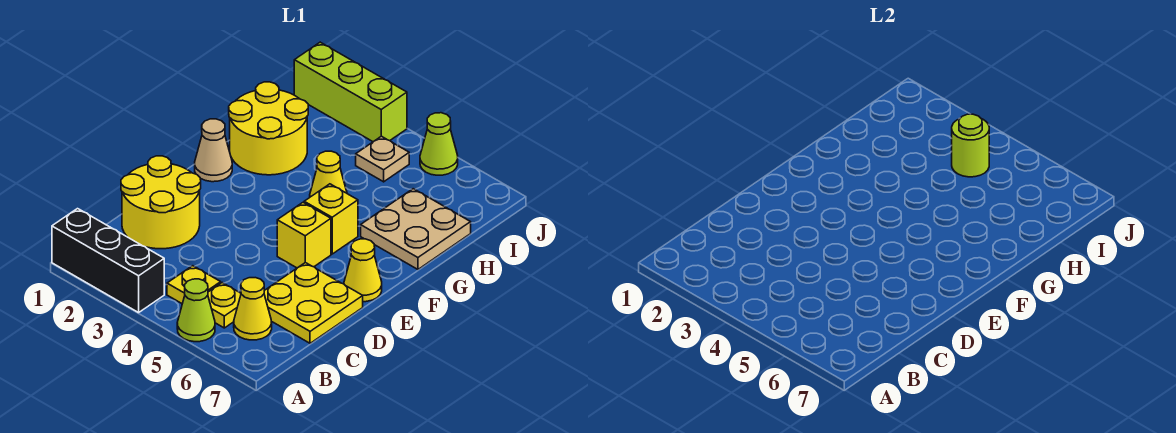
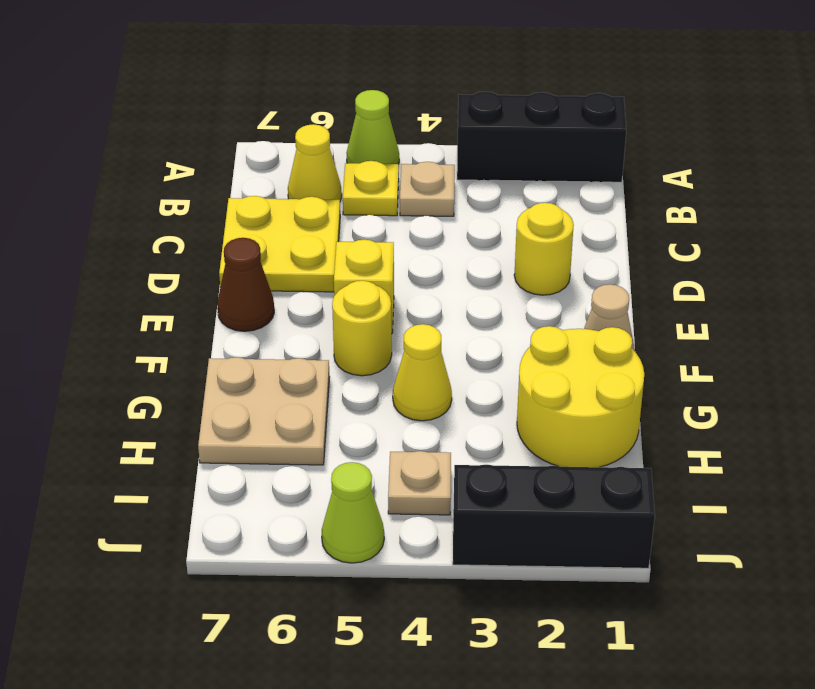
yellow plate B4 level 1 -> tan plate B4 level 1
yellow round brick C1:D2 level 1 -> yellow round brick D2 level 1
yellow cone E7 level 1 -> brown cone E7 level 1
yellow brick F5 level 1 -> yellow round brick F5 level 1
lime round brick I4 level 2 -> none
lime brick J1:J3 level 1 -> black brick J1:J3 level 1

